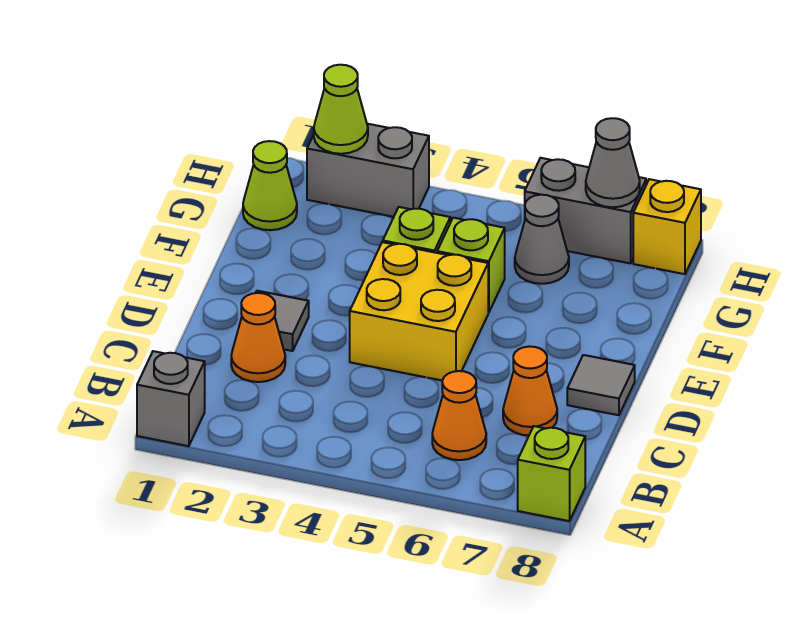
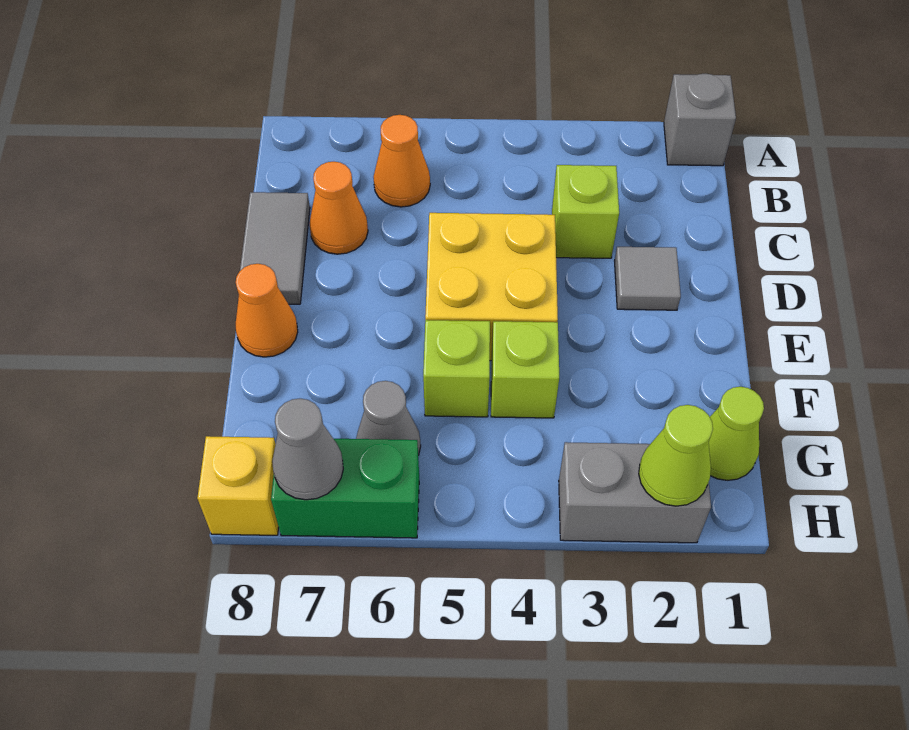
lime brick A8 level 1 -> lime brick C3 level 1
orange cone C2 level 1 -> orange cone E8 level 1
grey tile D8 level 1 -> grey tile C8:D8 level 1
grey brick H6:H7 level 1 -> green brick H6:H7 level 1

